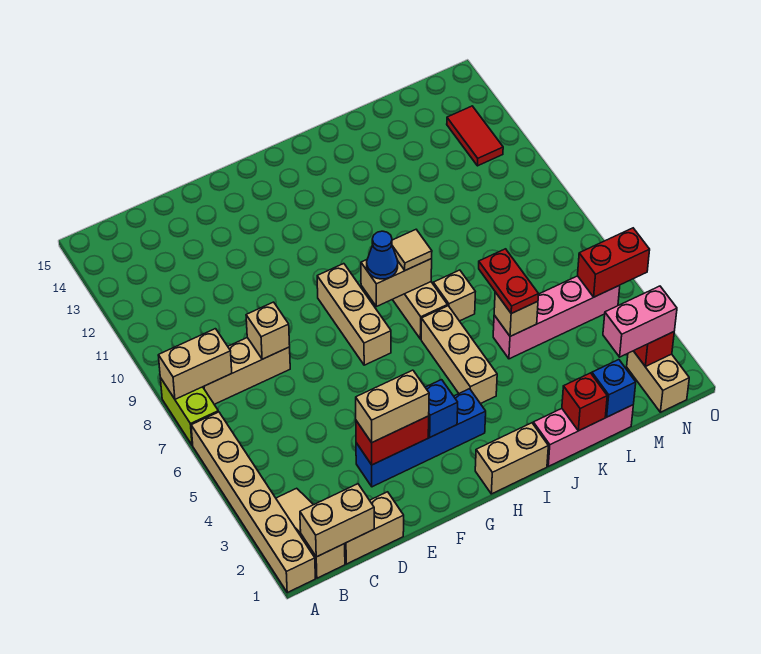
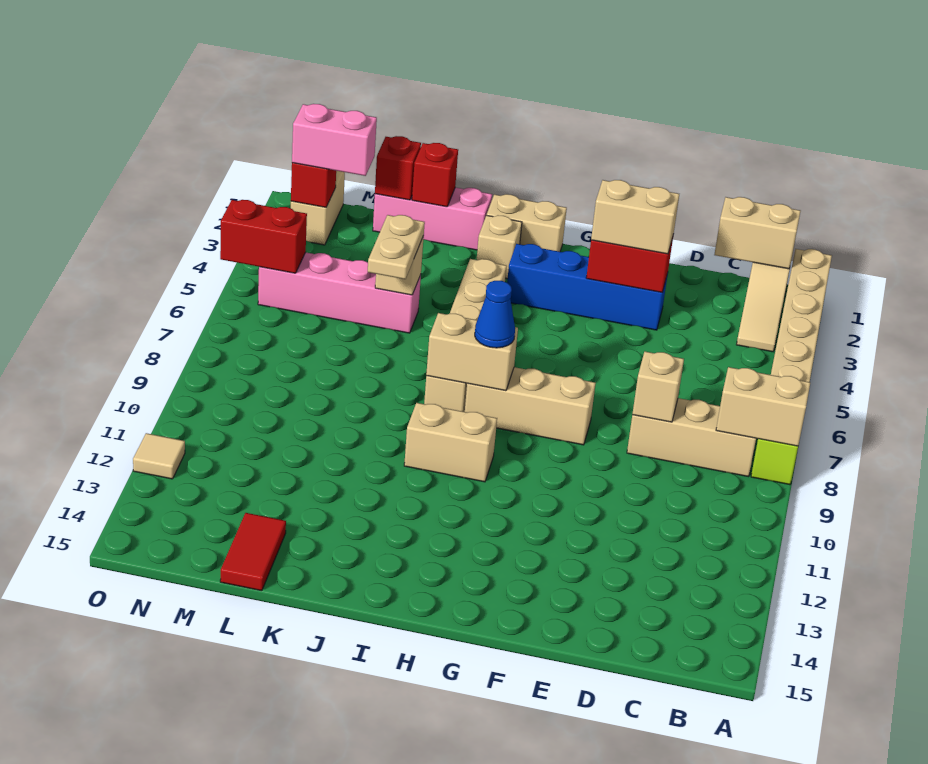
tan brick C1:D1 level 1 -> tan brick H10:I10 level 1
blue brick G3 level 2 -> none
tan brick G7:G9 level 1 -> tan brick F8:H8 level 1
tan tile I8 level 3 -> tan tile O12 level 1
tan brick J7 level 1 -> tan brick I2 level 1
red plate K5:K6 level 3 -> tan plate K5:K6 level 3
blue brick L1 level 2 -> red brick L1 level 2
red tile N12:N13 level 1 -> red tile L14:L15 level 1

